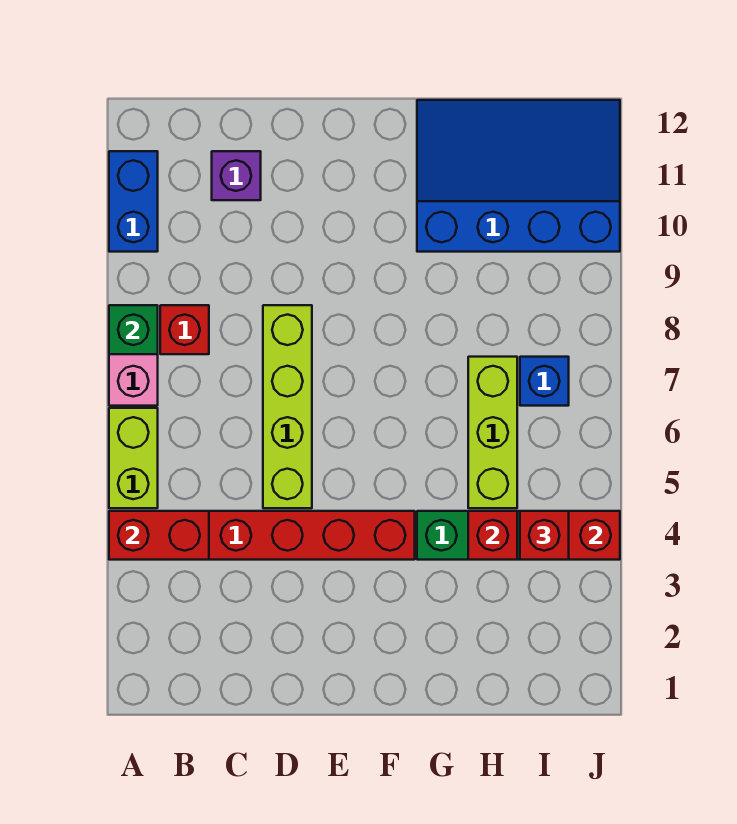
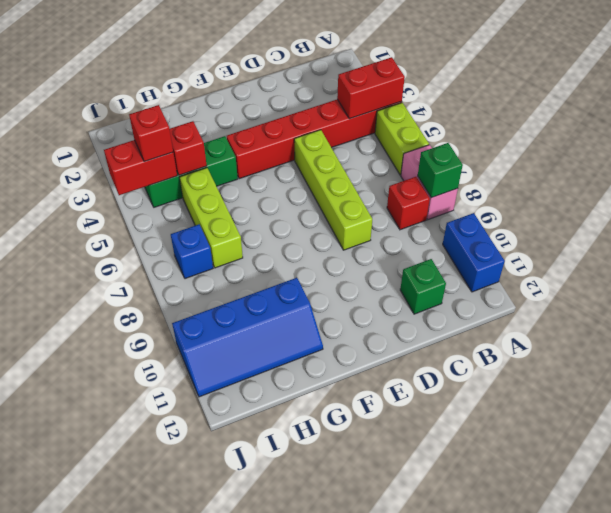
purple brick C11 level 1 -> green brick C11 level 1
blue slope G10:J12 level 1 top 10 -> blue slope G10:J11 level 1 top 10

